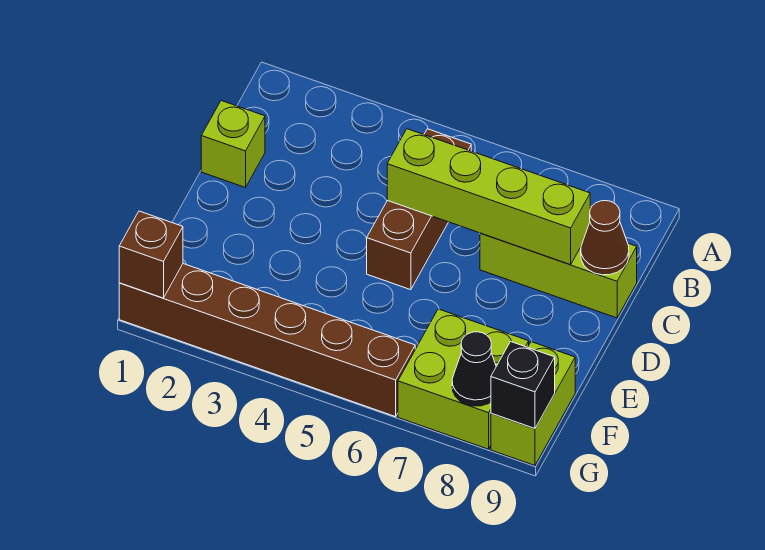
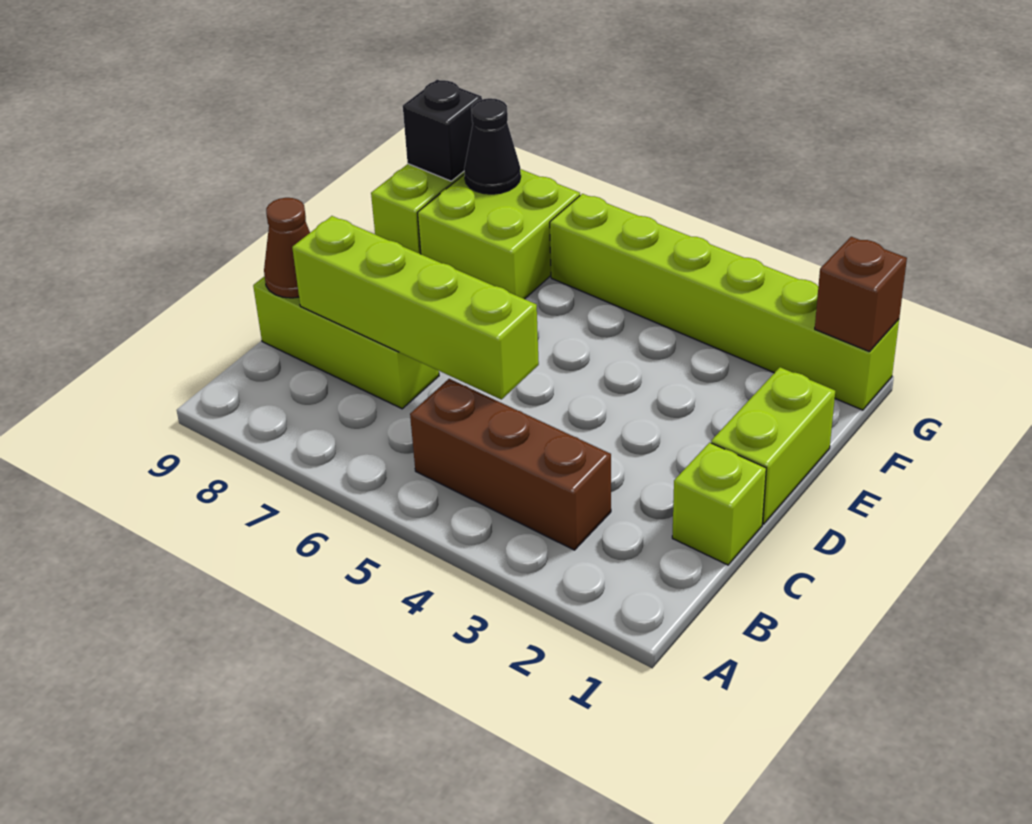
brown brick B5:D5 level 1 -> brown brick B3:B5 level 1
none -> lime brick D1:E1 level 1
brown brick G1:G6 level 1 -> lime brick G1:G6 level 1

